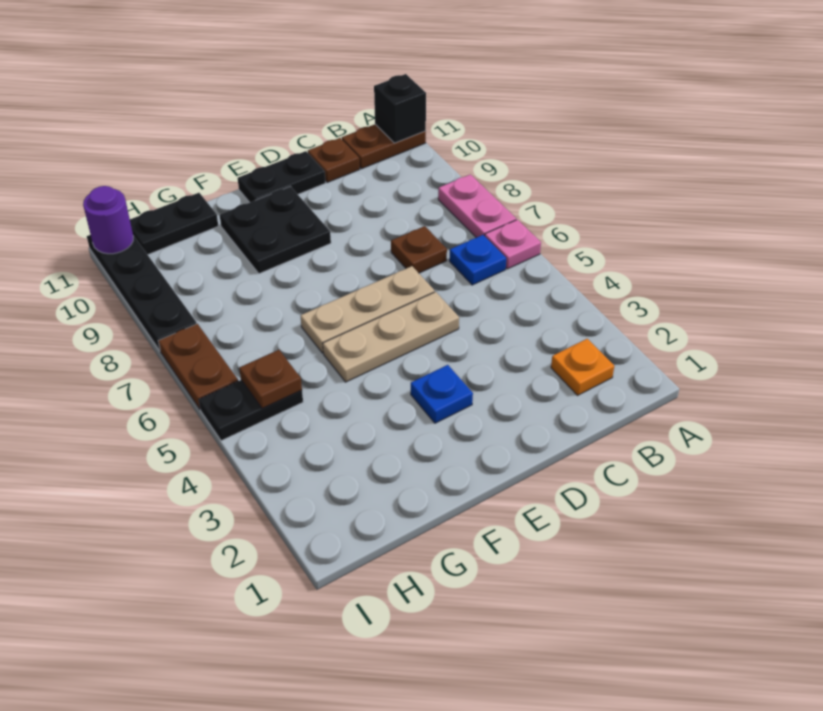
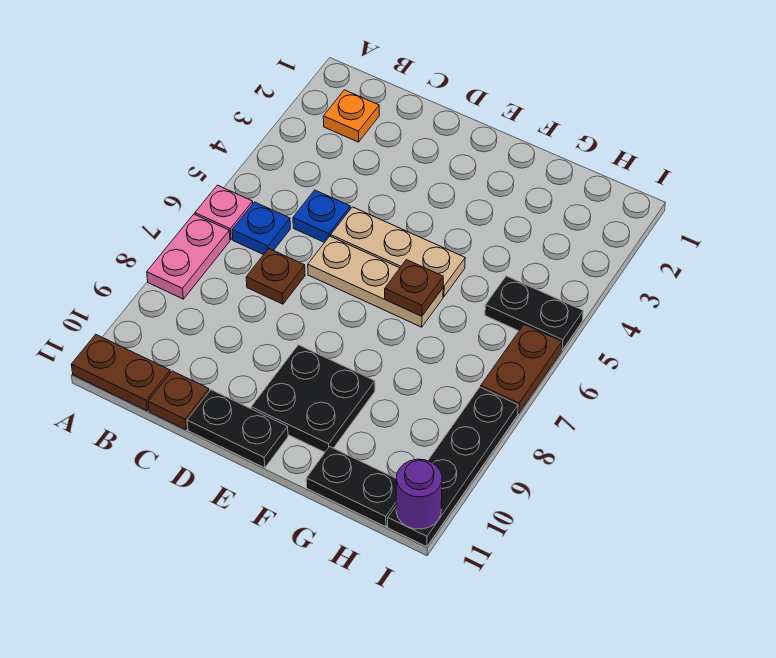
black brick A11 level 2 -> none
blue plate E3 level 1 -> blue plate C5 level 1
brown plate H5 level 2 -> brown plate F6 level 2

